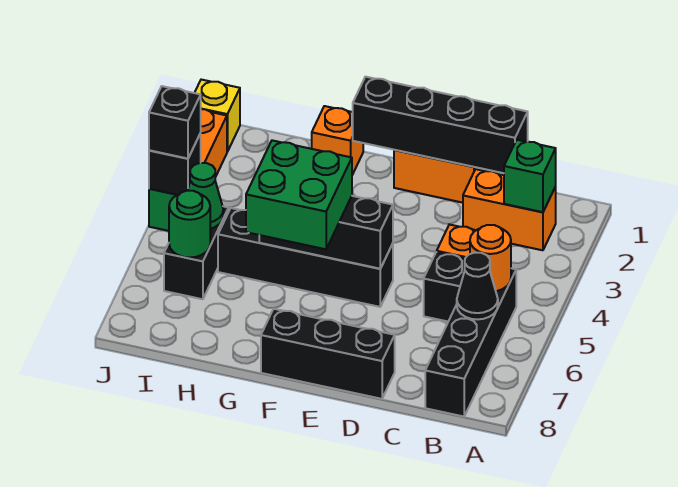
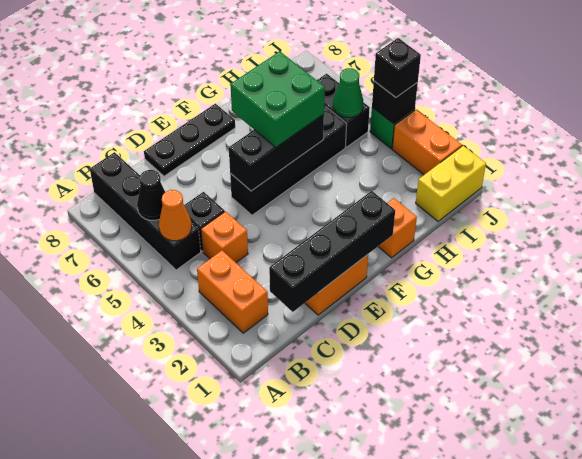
orange brick B2:C2 level 1 -> orange brick B2:B3 level 1
green brick B2 level 2 -> none
orange round brick B5 level 2 -> orange cone B5 level 2
black brick D8:F8 level 1 -> black plate D8:F8 level 1
green round brick I6 level 2 -> none
yellow brick J1 level 1 -> yellow brick I1:J1 level 1

